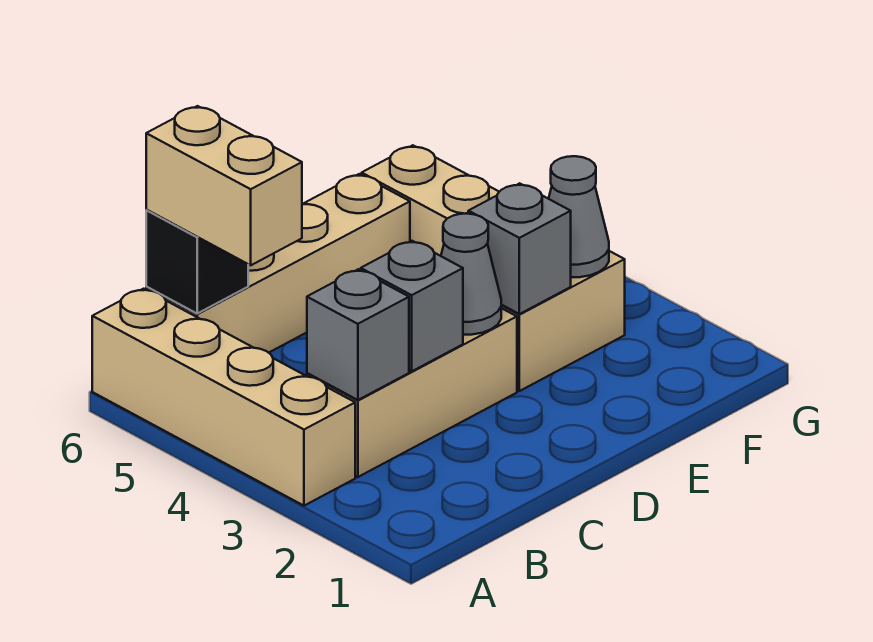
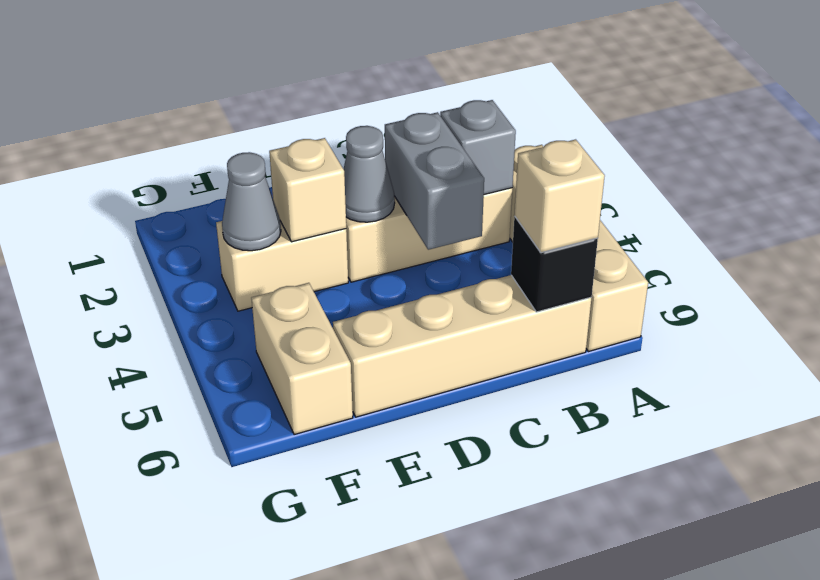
tan brick B5:B6 level 3 -> tan brick B6 level 3
grey brick C3 level 2 -> grey brick C3:C4 level 2
grey brick E3 level 2 -> tan brick E3 level 2

